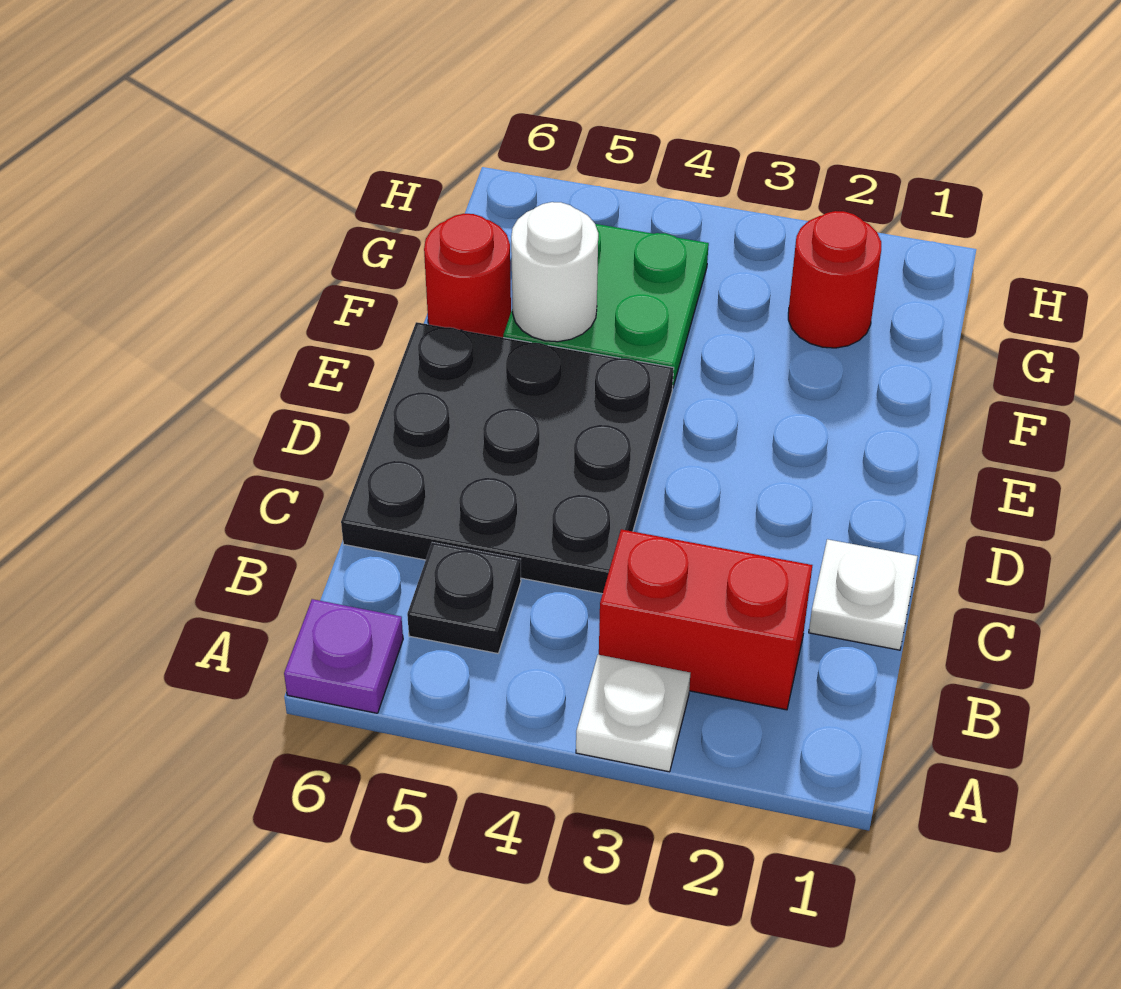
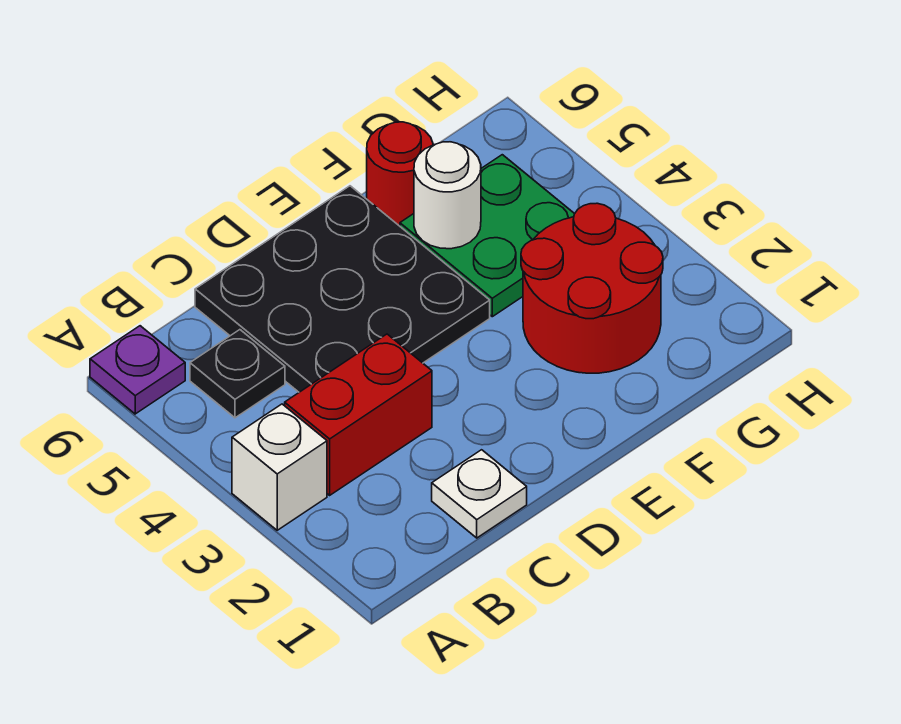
white plate A3 level 1 -> white brick A3 level 1
red brick B2:B3 level 1 -> red brick B3:C3 level 1
red round brick G2 level 1 -> red round brick F2:G3 level 1

